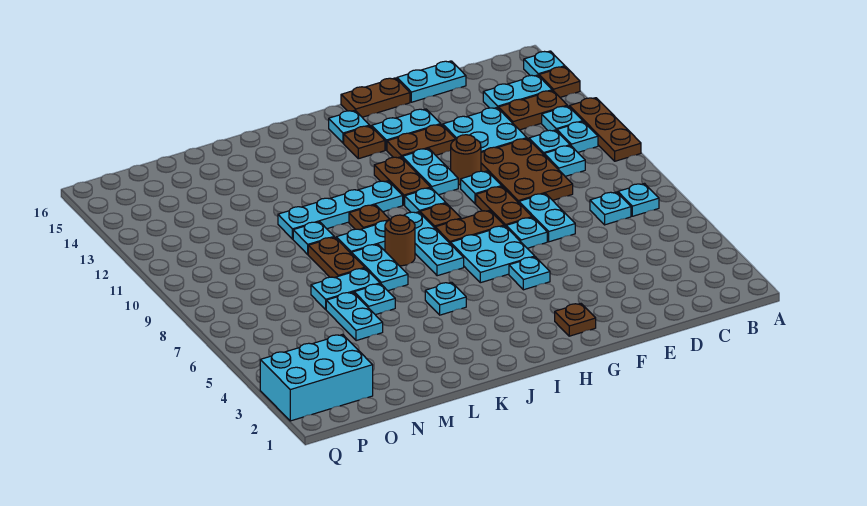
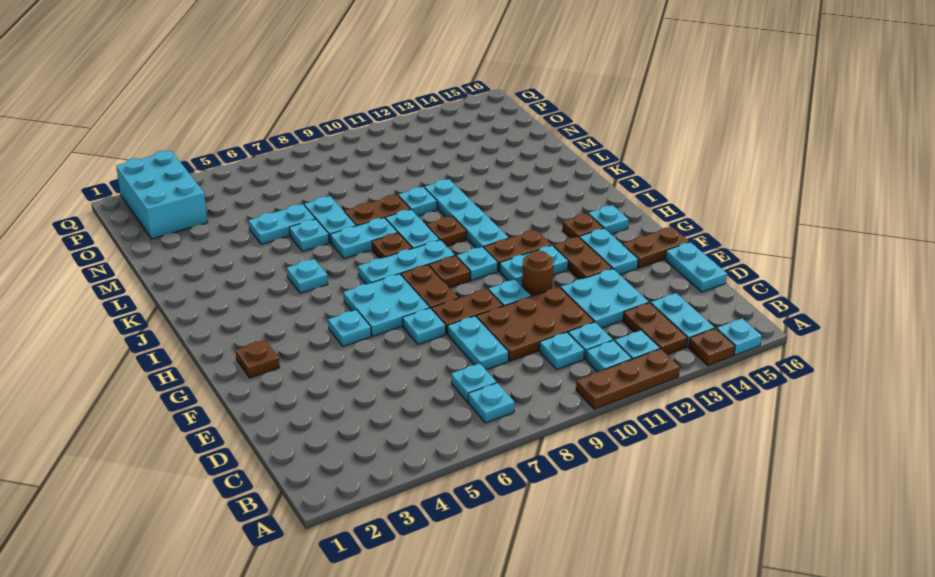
cyan plate E7:E8 level 1 -> cyan plate D8:E8 level 1
brown plate F16:G16 level 1 -> brown plate F15:F16 level 1
brown round brick J8 level 1 -> brown plate J8 level 1

